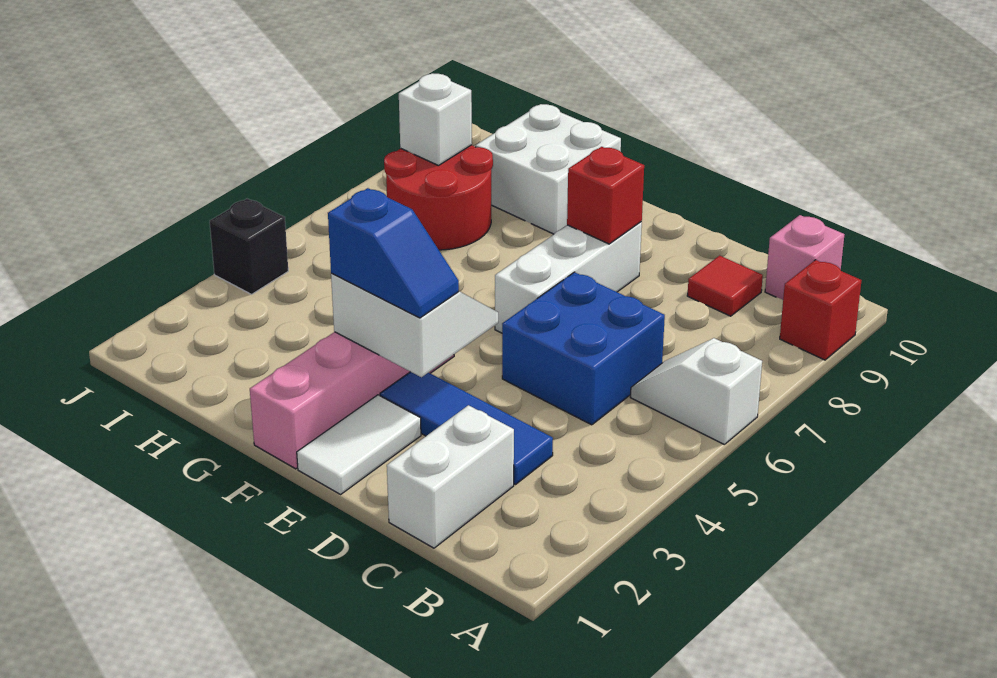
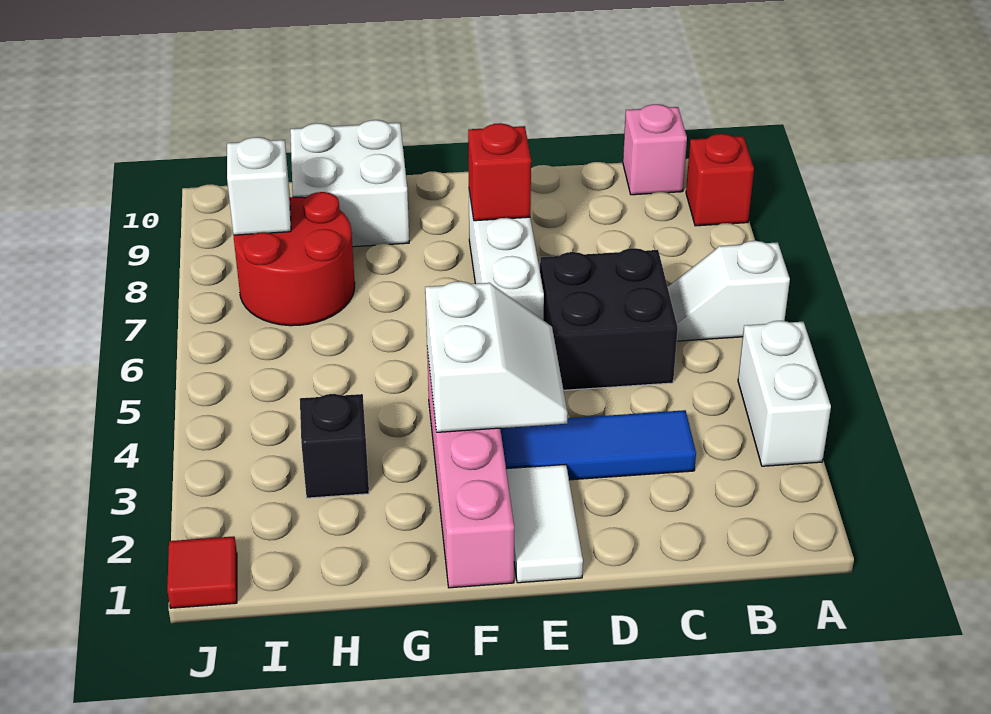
white brick C1:C2 level 1 -> white brick A3:A4 level 1
blue brick C5:D6 level 1 -> black brick C5:D6 level 1
red tile C9 level 1 -> red tile J1 level 1
white slope E3:F4 level 2 top 3 -> white slope E3:F4 level 2 top F
blue slope E3:F3 level 3 top F -> none
black brick J4 level 1 -> black brick H3 level 1

